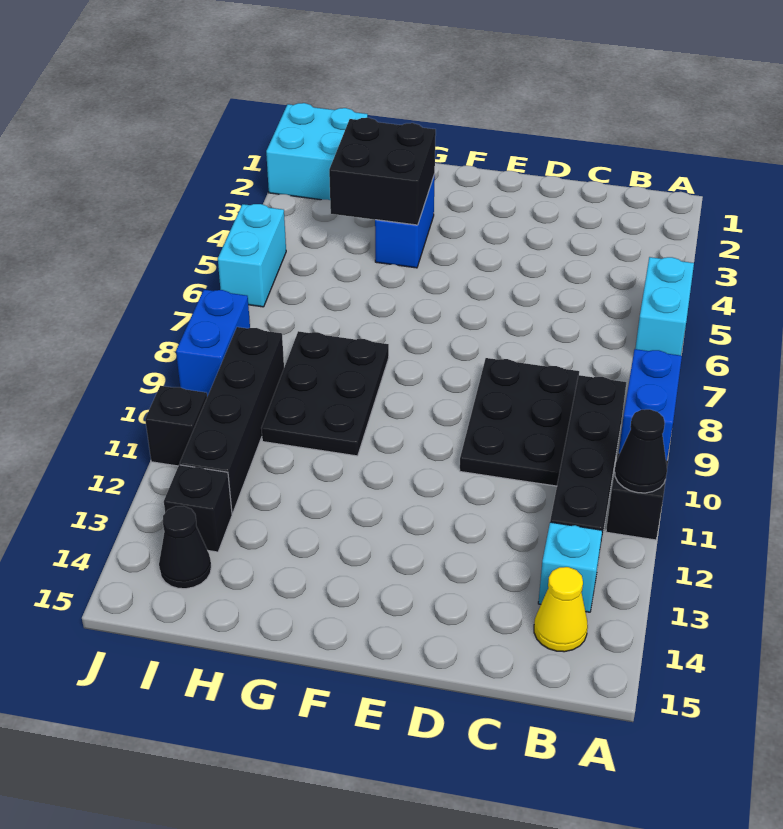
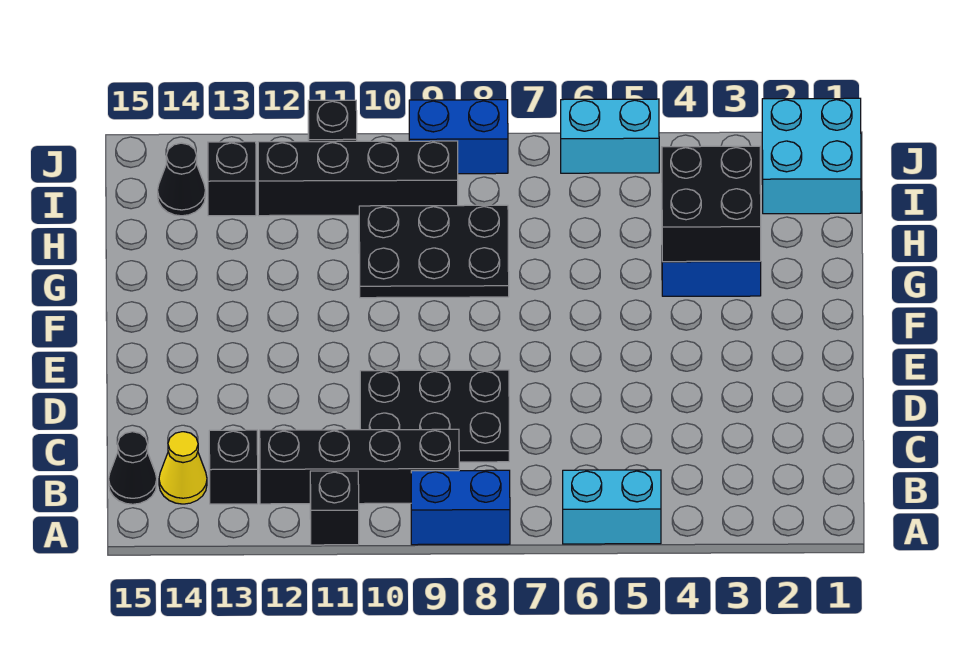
black cone A11 level 2 -> black cone B15 level 1
cyan brick B13 level 1 -> black brick B13 level 1

